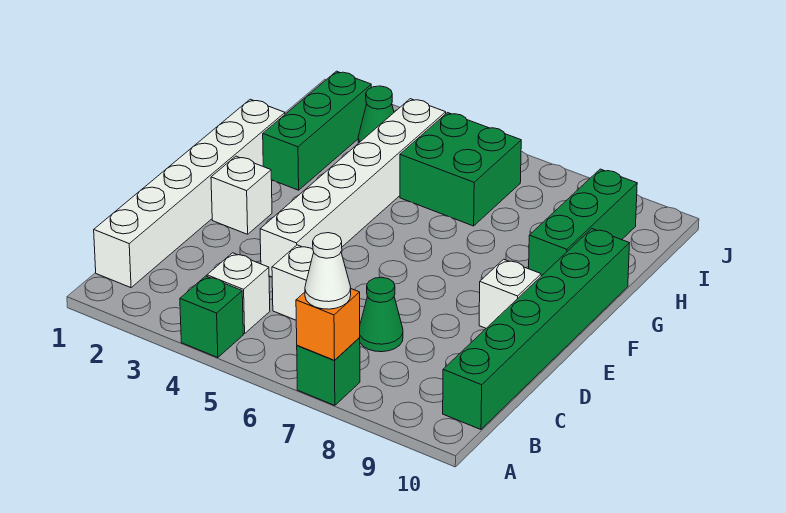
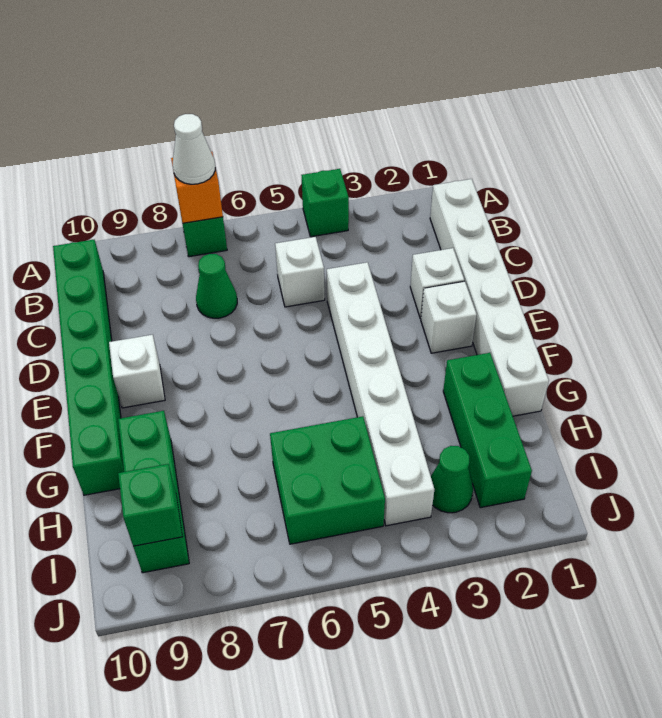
white brick B4 level 1 -> white brick D2 level 1
none -> green brick I9 level 2

